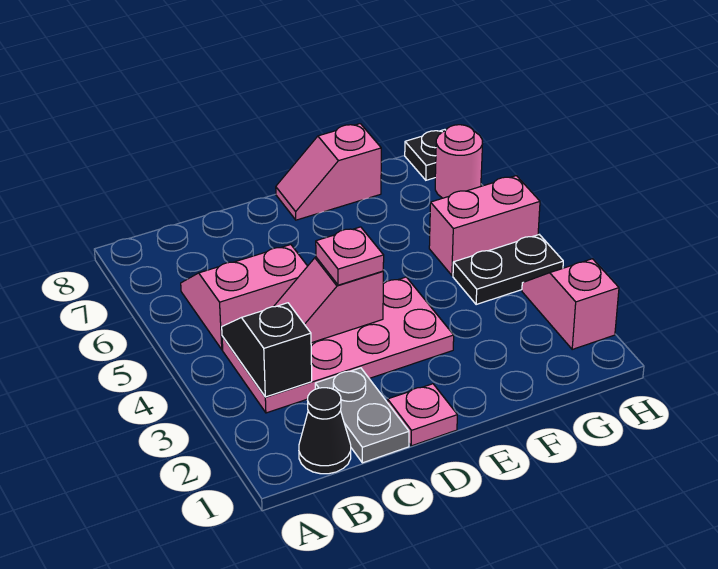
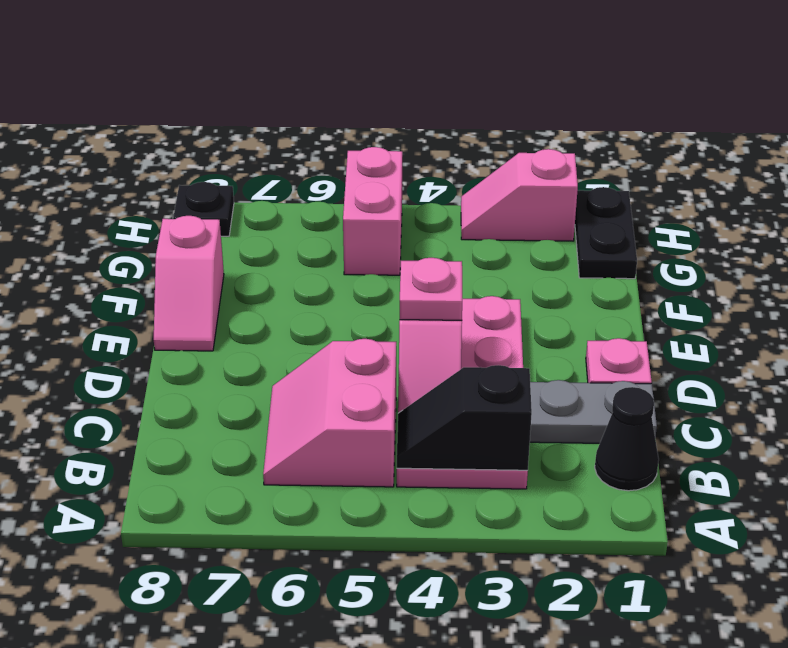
black plate G4:H4 level 1 -> black plate G1:H1 level 1
pink round brick H7 level 1 -> none

